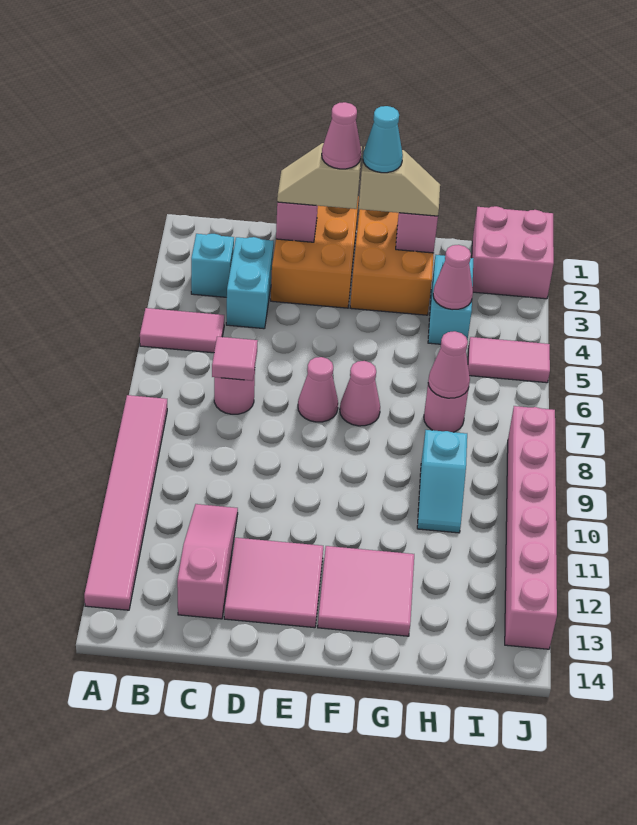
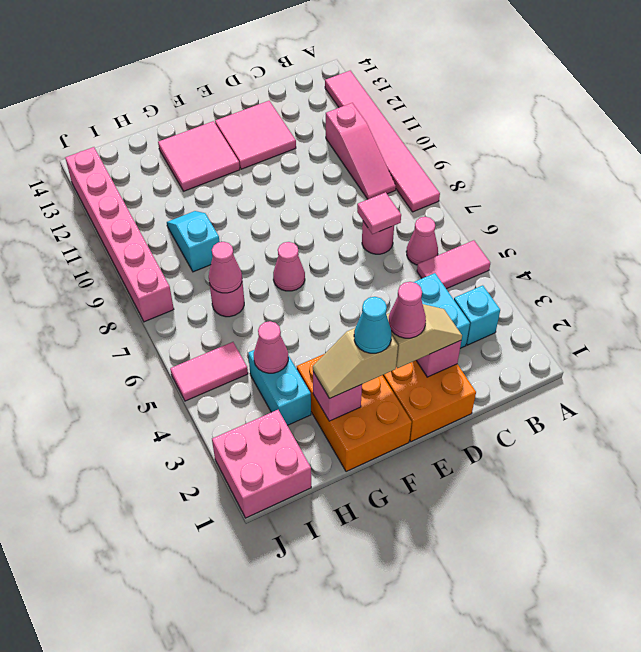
pink slope C11:C13 level 1 top 13 -> pink slope B9:B11 level 1 top 11
pink cone E7 level 1 -> pink cone B6 level 1

